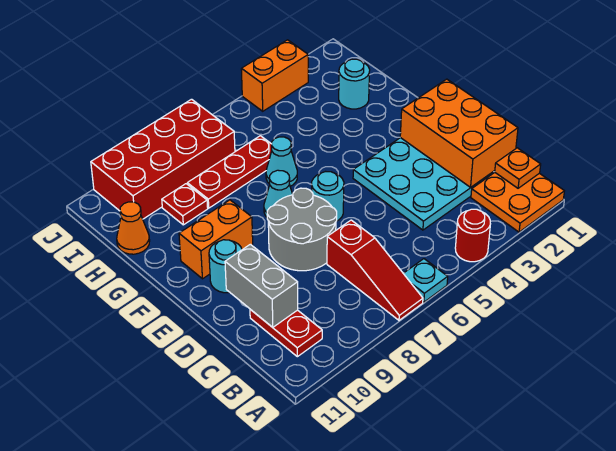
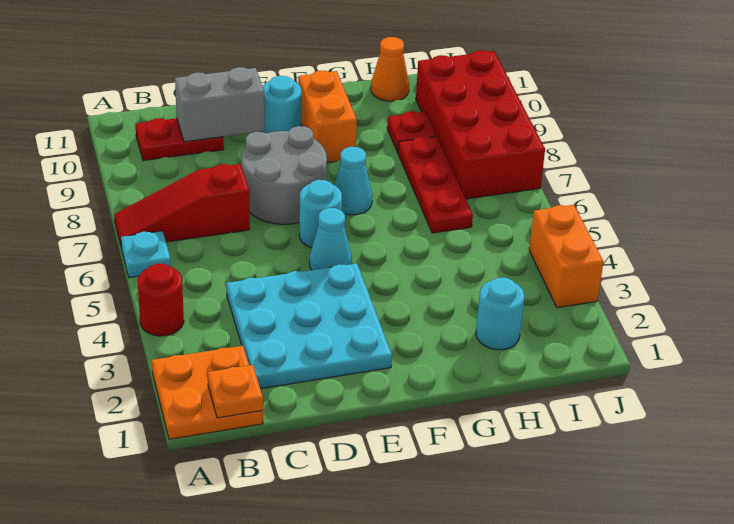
orange brick C1:E2 level 2 -> none
cyan cone G6 level 1 -> cyan cone E5 level 1

